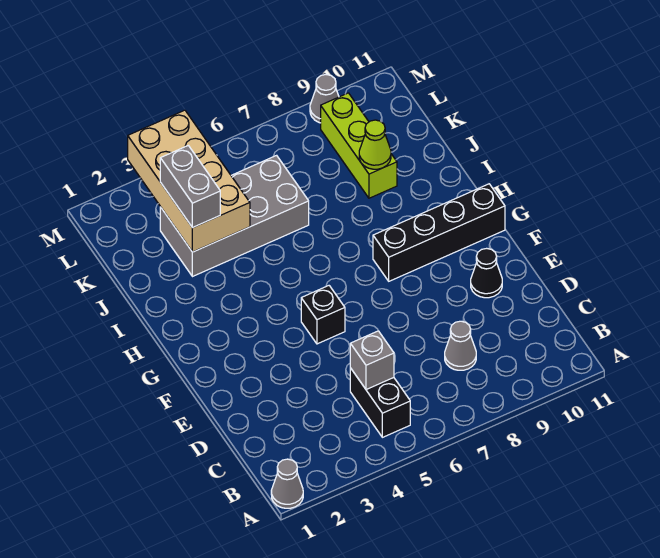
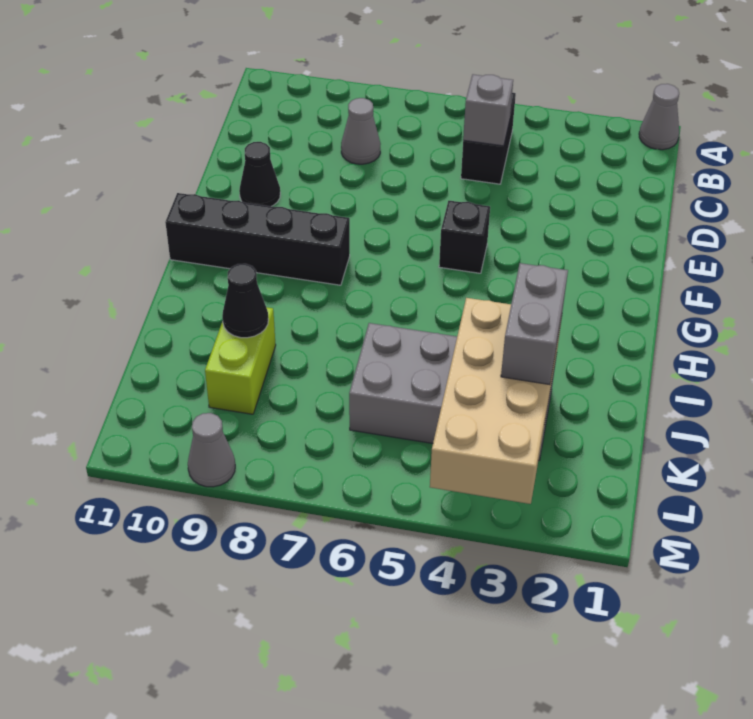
lime brick J9:L9 level 1 -> lime brick J9:K9 level 1
lime cone J9 level 2 -> black cone J9 level 2

